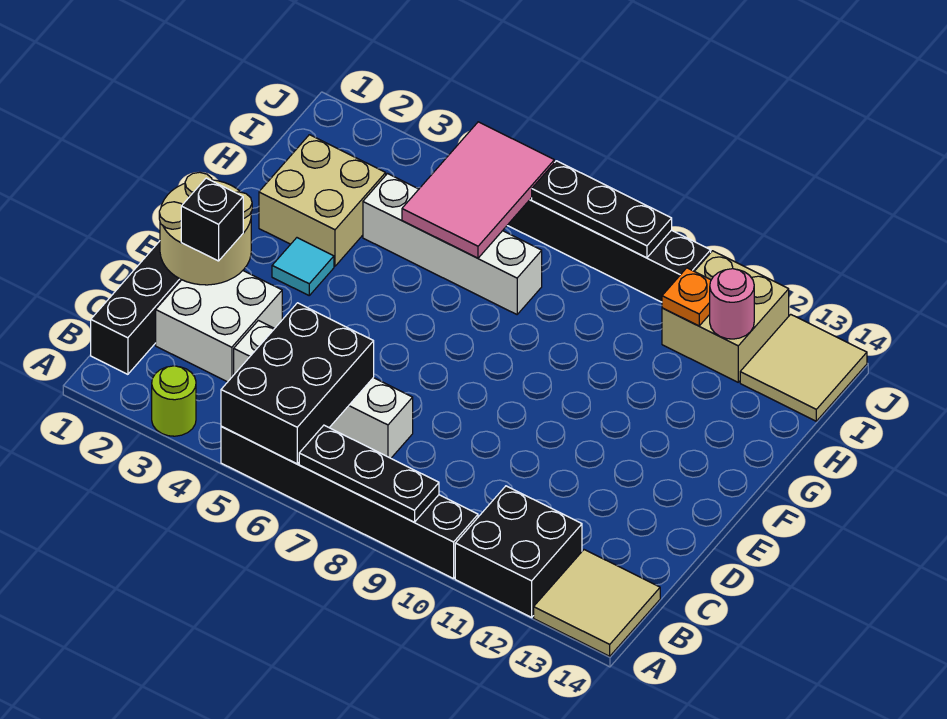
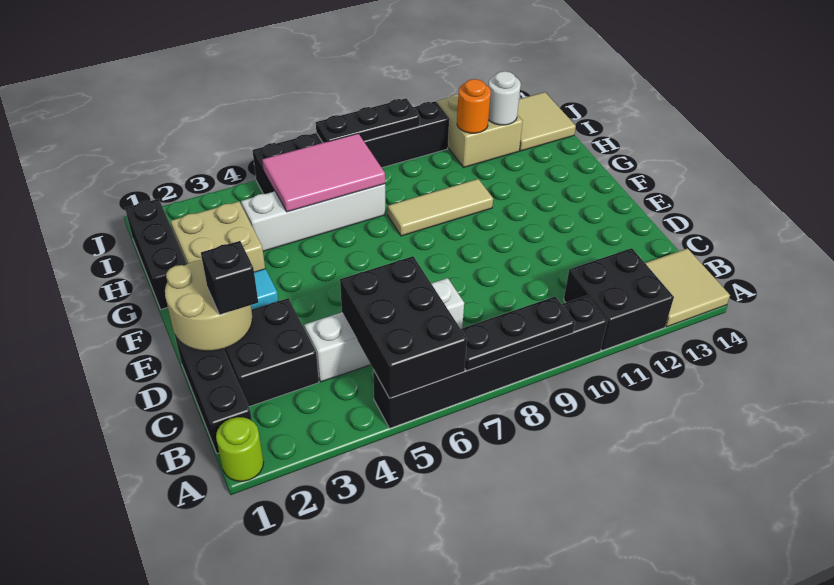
lime round brick A3 level 1 -> lime round brick A1 level 1
white brick C2:D3 level 1 -> black brick C2:D3 level 1
none -> black brick G1:I1 level 1
none -> tan tile G8:G10 level 1
pink tile H5:J6 level 2 -> pink tile H5:I7 level 2
orange plate I11 level 2 -> orange round brick I11 level 2
pink round brick I12 level 2 -> white round brick I12 level 2

